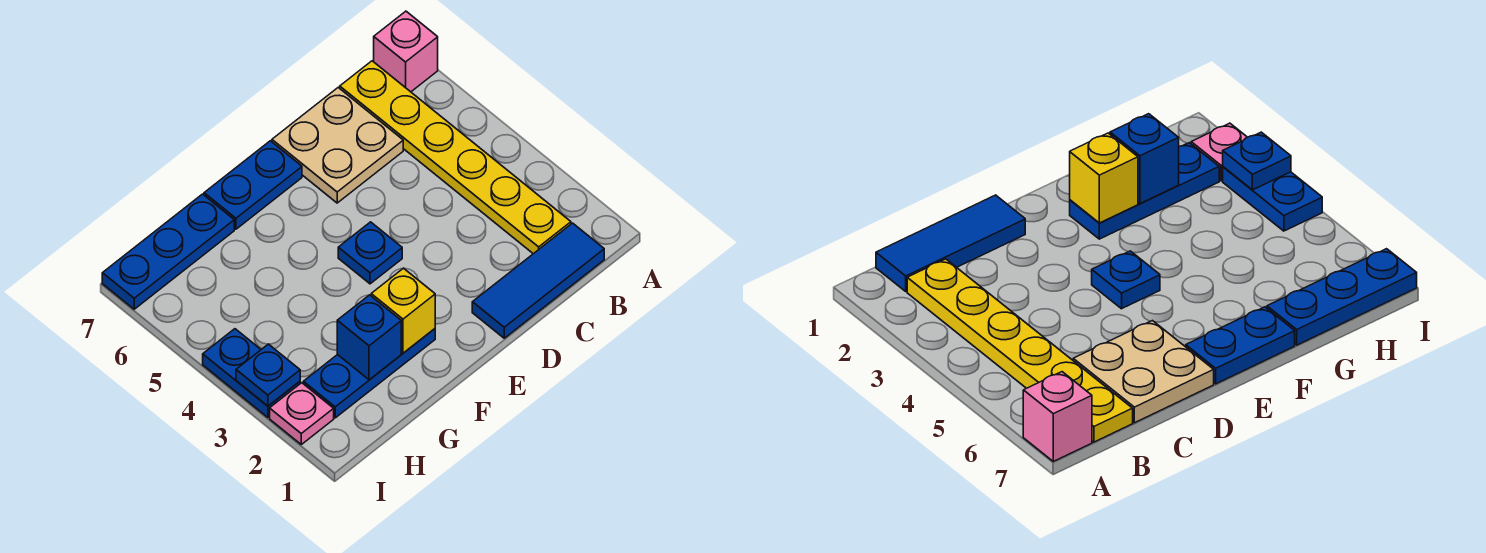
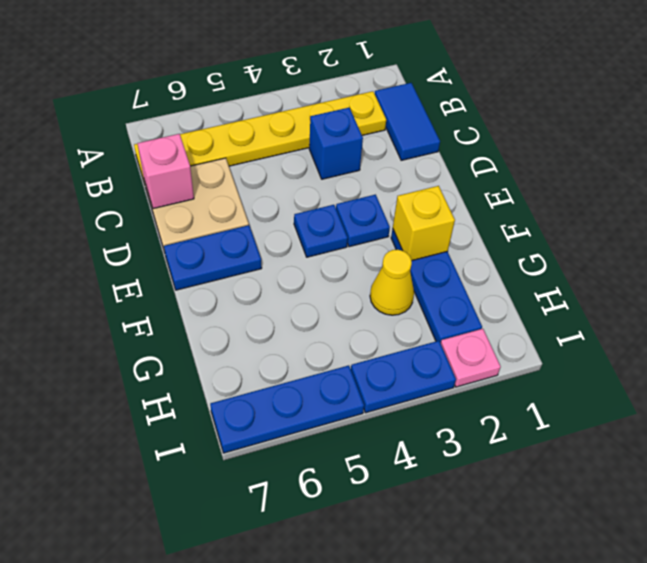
pink brick A7 level 1 -> pink brick C7 level 2
blue tile B1:D1 level 1 -> blue tile B1:C1 level 1
blue plate E7:F7 level 1 -> blue plate E6:E7 level 1
blue brick G2 level 2 -> blue brick C3 level 1
none -> yellow cone G3 level 1
blue plate G7:I7 level 1 -> blue plate I5:I7 level 1
blue plate I3 level 2 -> blue plate E3 level 1

